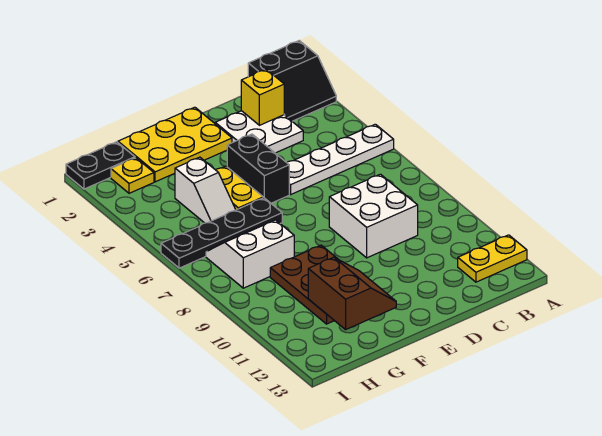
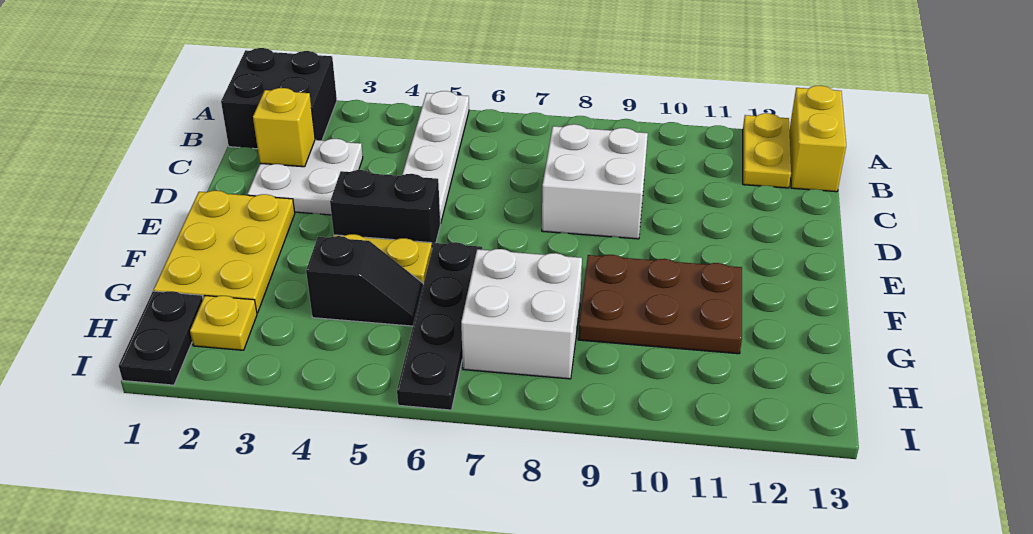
black slope A1:B2 level 1 top 1 -> black brick A1:B2 level 1
none -> yellow brick A13:B13 level 1
brown slope F11:G12 level 2 top G -> none
white slope G4:G5 level 1 top 4 -> black slope G4:G5 level 1 top 4
white slope G7:H8 level 1 top 8 -> white brick G7:H8 level 1

